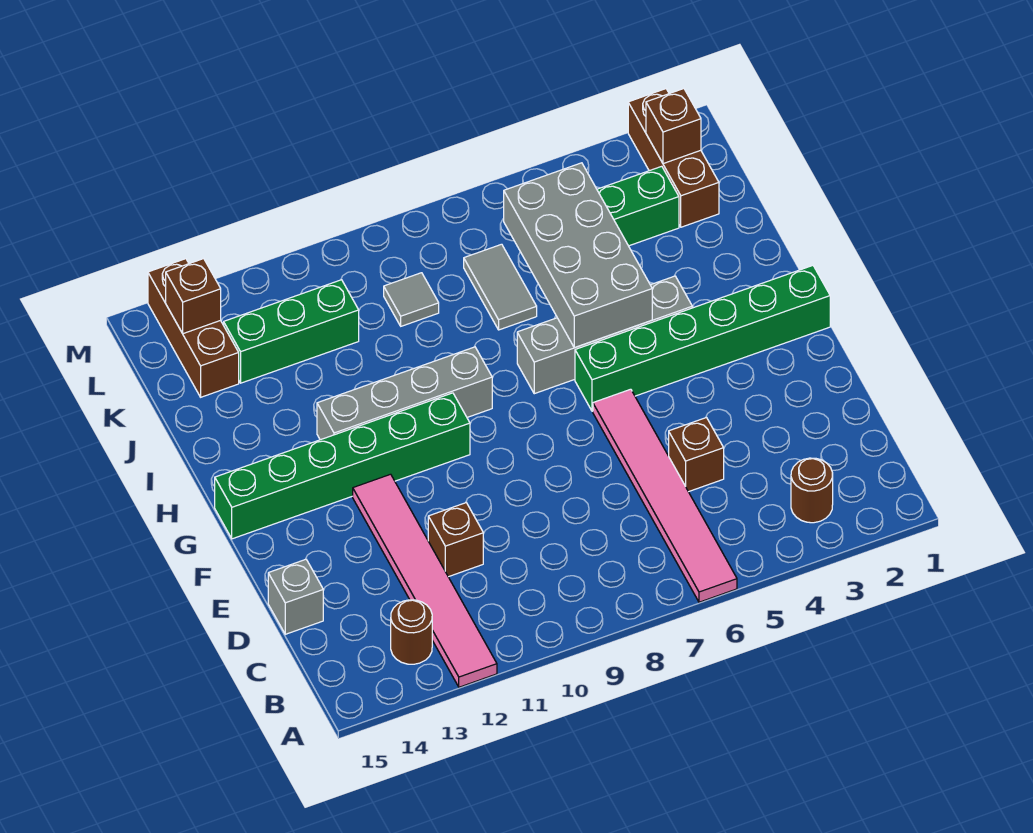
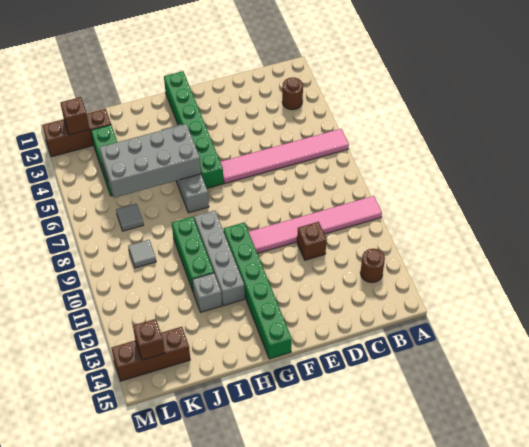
pink tile A12:F12 level 1 -> pink tile A10:F10 level 1
brown brick D5 level 1 -> none
grey brick D15 level 1 -> grey brick I12 level 1
grey tile J7:K7 level 1 -> grey tile K7 level 1
green brick K11:K13 level 1 -> green brick I9:I11 level 1

